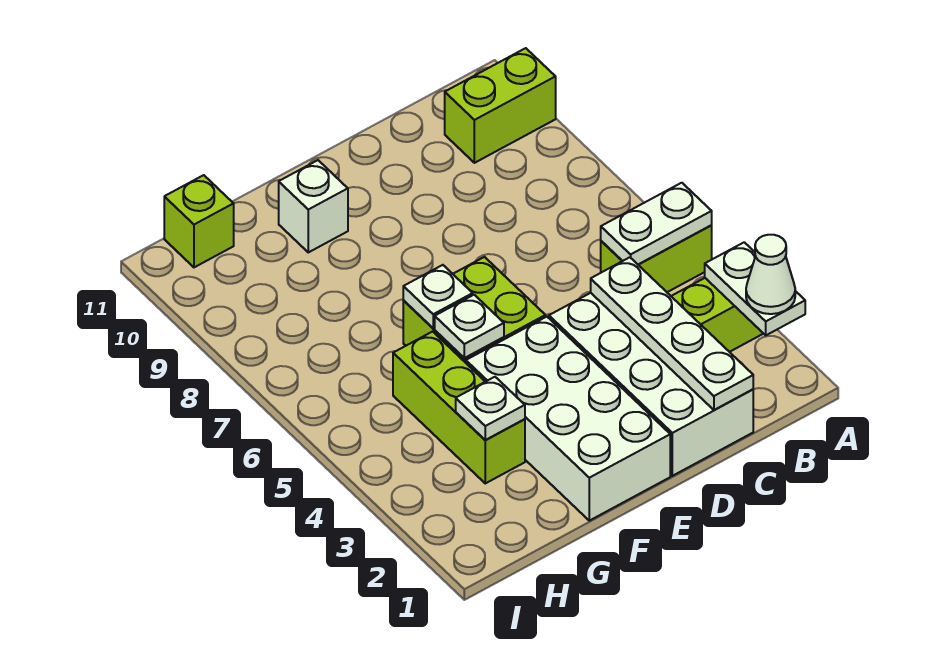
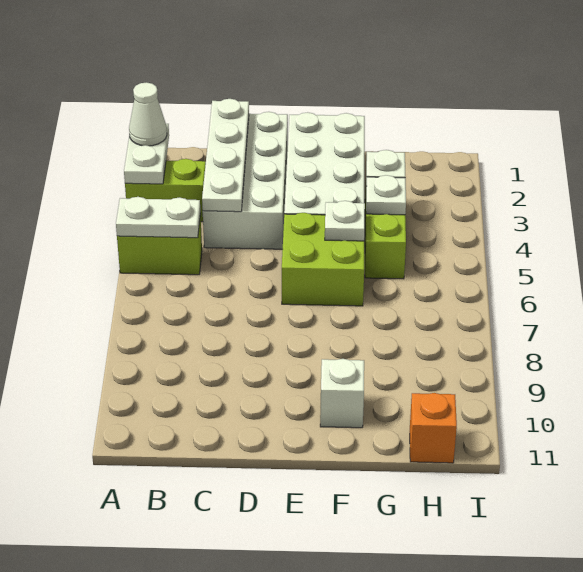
lime brick A10:B10 level 1 -> none
white plate F6 level 2 -> white plate G4 level 2
lime brick H11 level 1 -> orange brick H11 level 1

